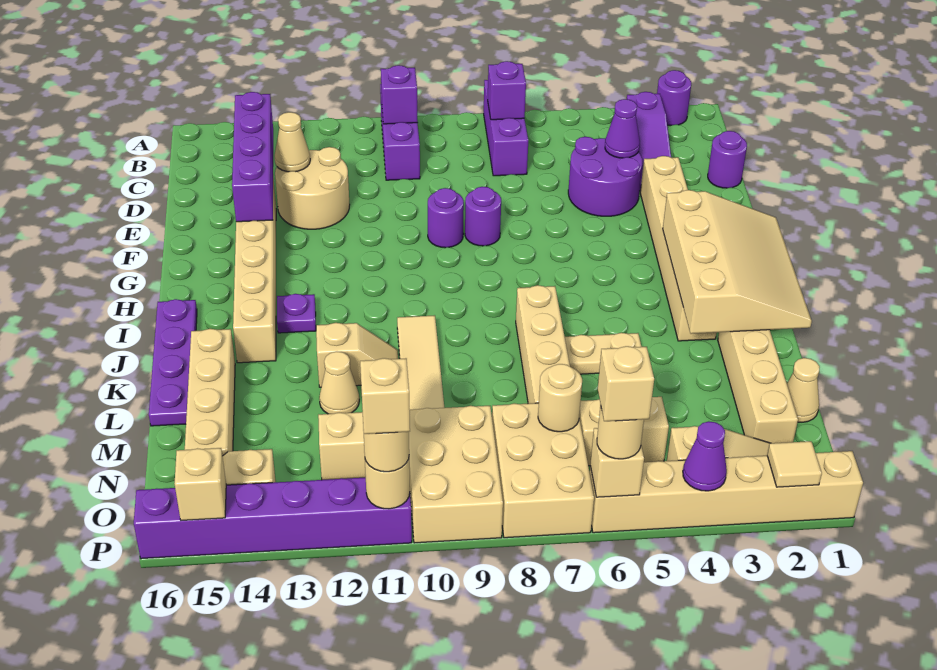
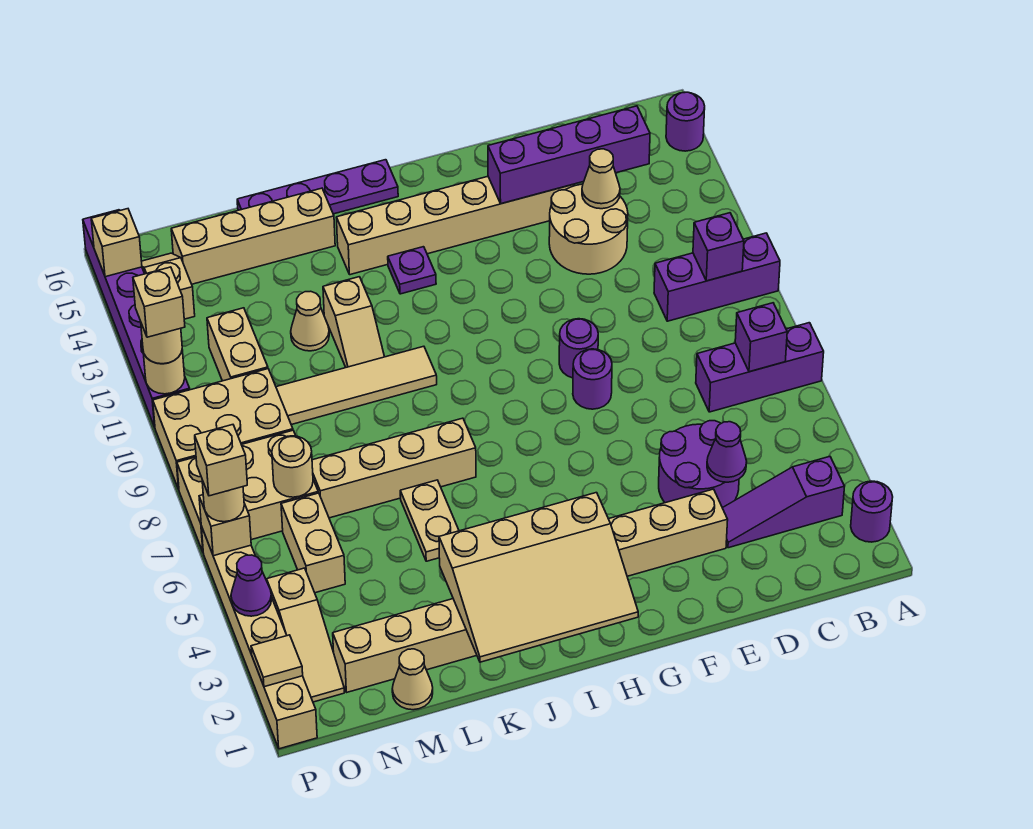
purple round brick D1 level 1 -> purple round brick A15 level 1

